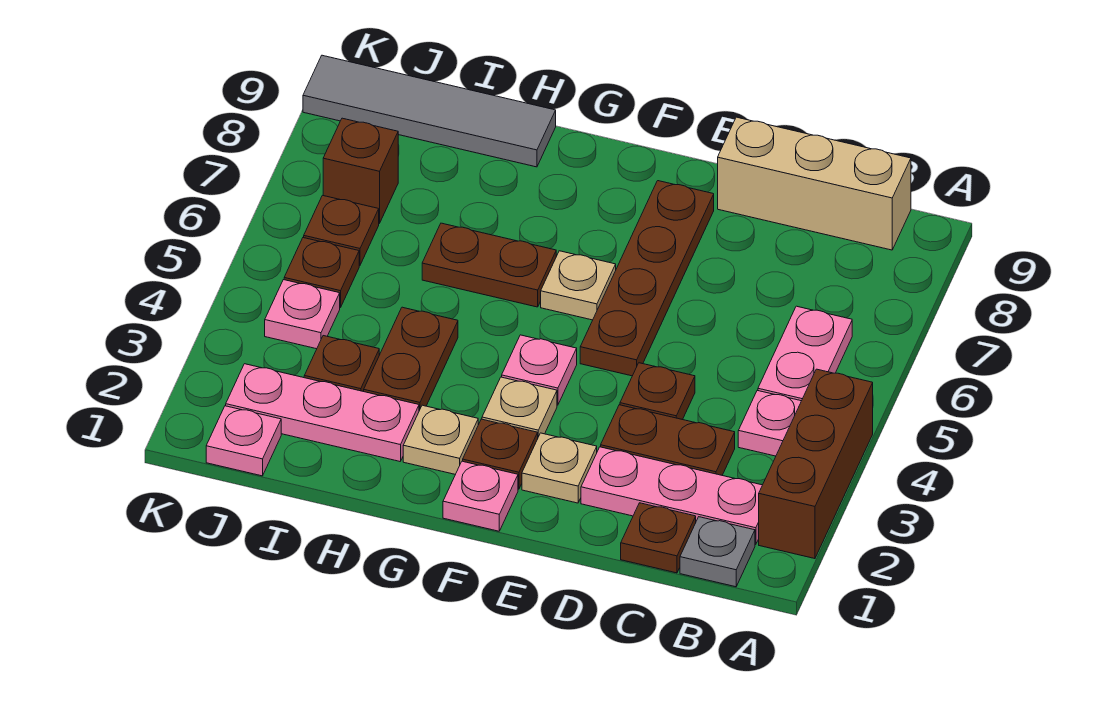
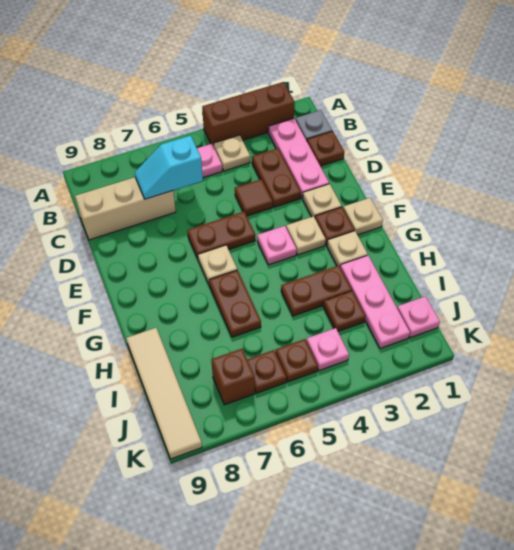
pink plate B4 level 1 -> tan plate B4 level 1
tan brick B9:D9 level 1 -> tan brick C7:C9 level 1
none -> cyan slope C6:C7 level 2 top 6
brown plate D4 level 1 -> brown tile D4 level 1
brown plate E5:E8 level 1 -> brown plate E5:E6 level 1
pink plate F1 level 1 -> tan plate F1 level 1
grey tile H9:K9 level 1 -> tan tile H9:K9 level 1

